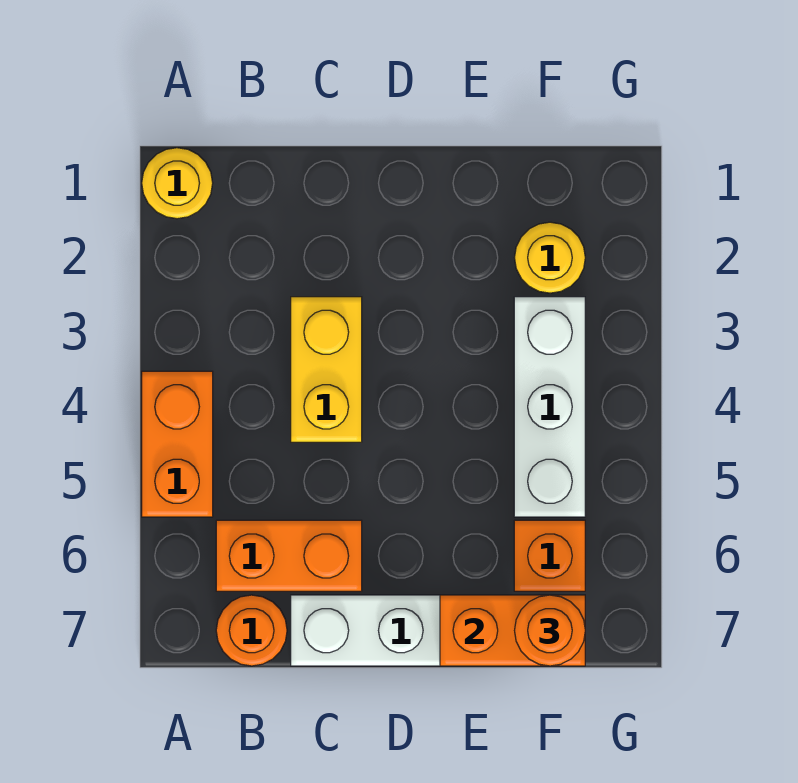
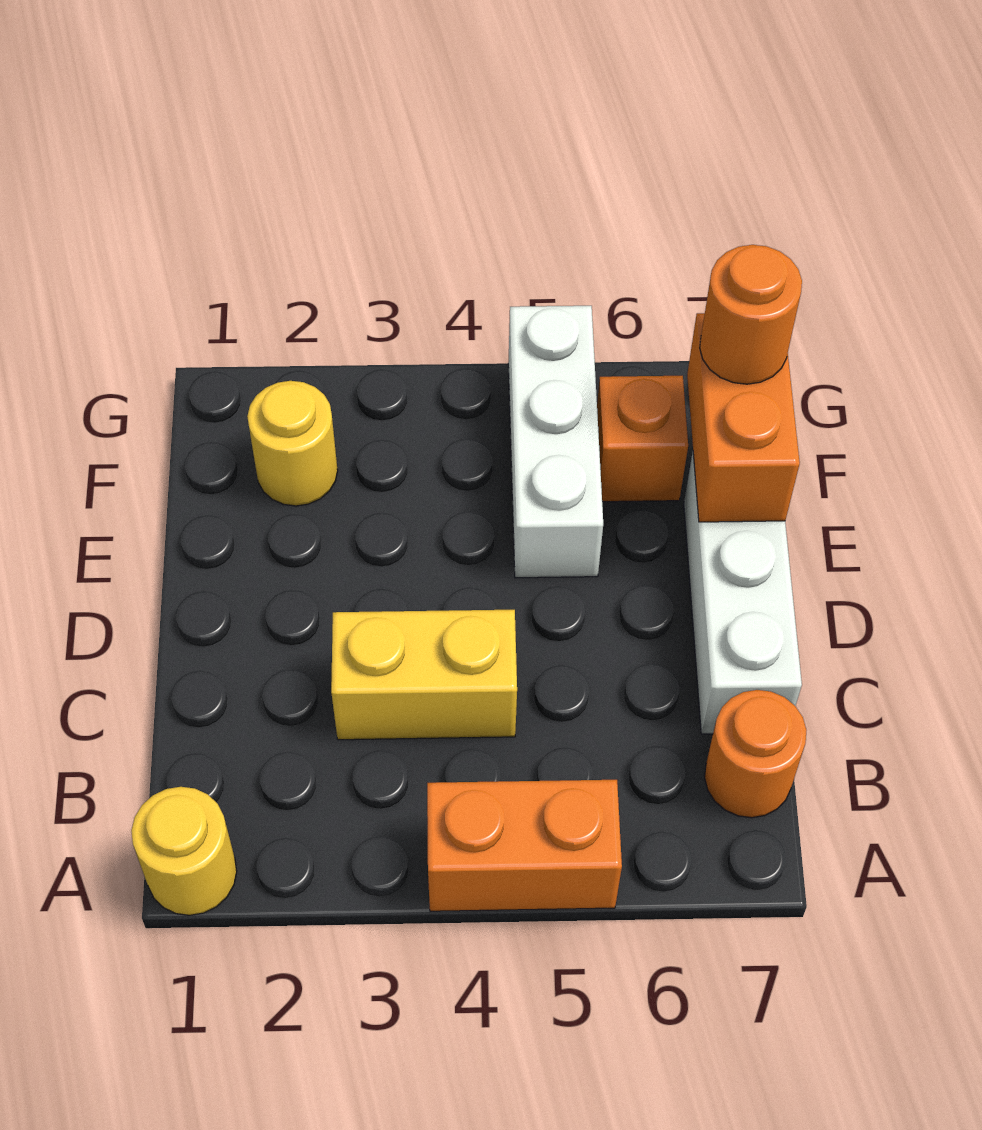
orange brick B6:C6 level 1 -> none
white brick F3:F5 level 1 -> white brick E5:G5 level 1

